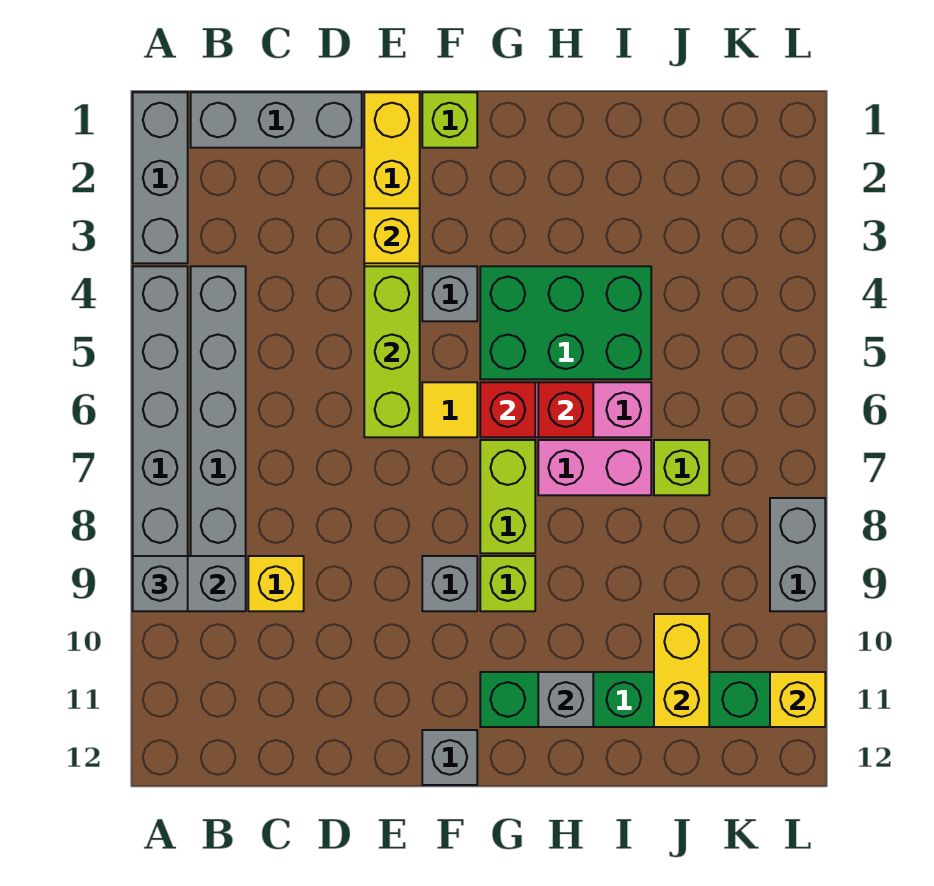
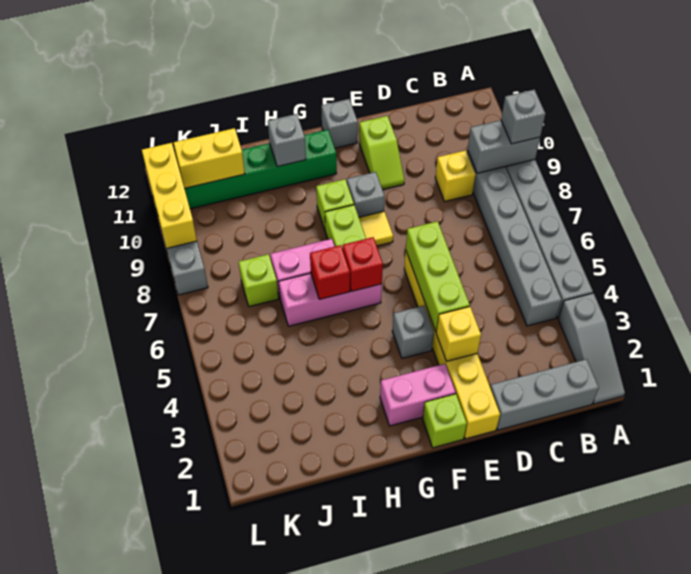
grey brick A1:A3 level 1 -> grey slope A1:A3 level 1 top 3
none -> lime slope E10:E11 level 1 top 11
none -> pink brick F2:G2 level 1
yellow tile F6 level 1 -> yellow tile F8 level 1
green brick G4:I5 level 1 -> none
yellow brick J10:J11 level 2 -> yellow brick J11:K11 level 2
yellow brick L11 level 2 -> yellow brick L9:L11 level 2

